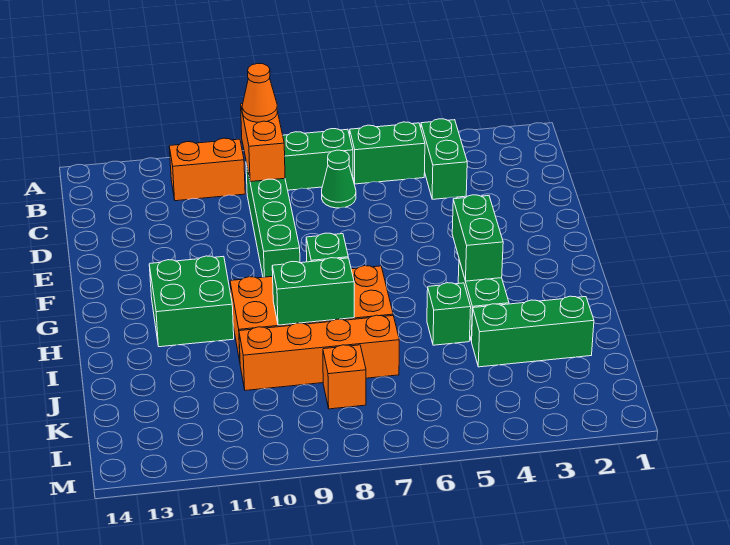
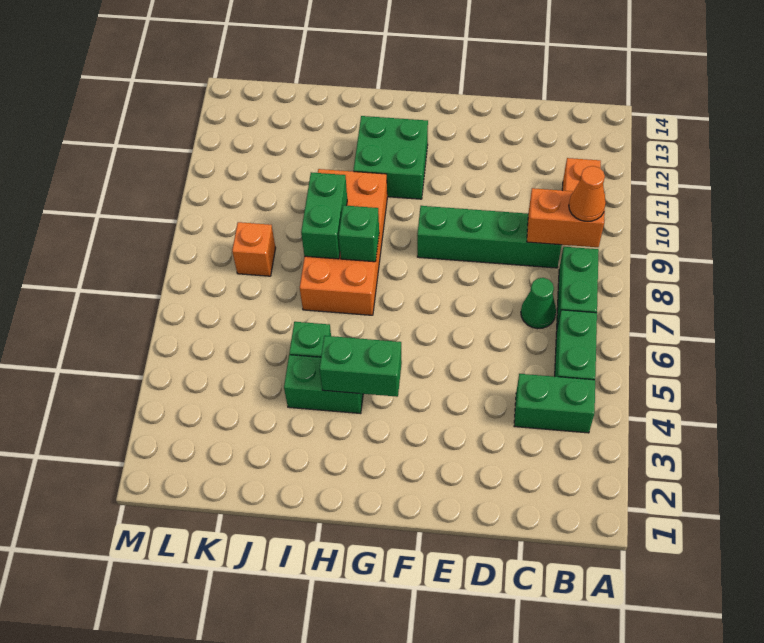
green brick J2:J4 level 1 -> none
orange brick J7:J10 level 1 -> none

